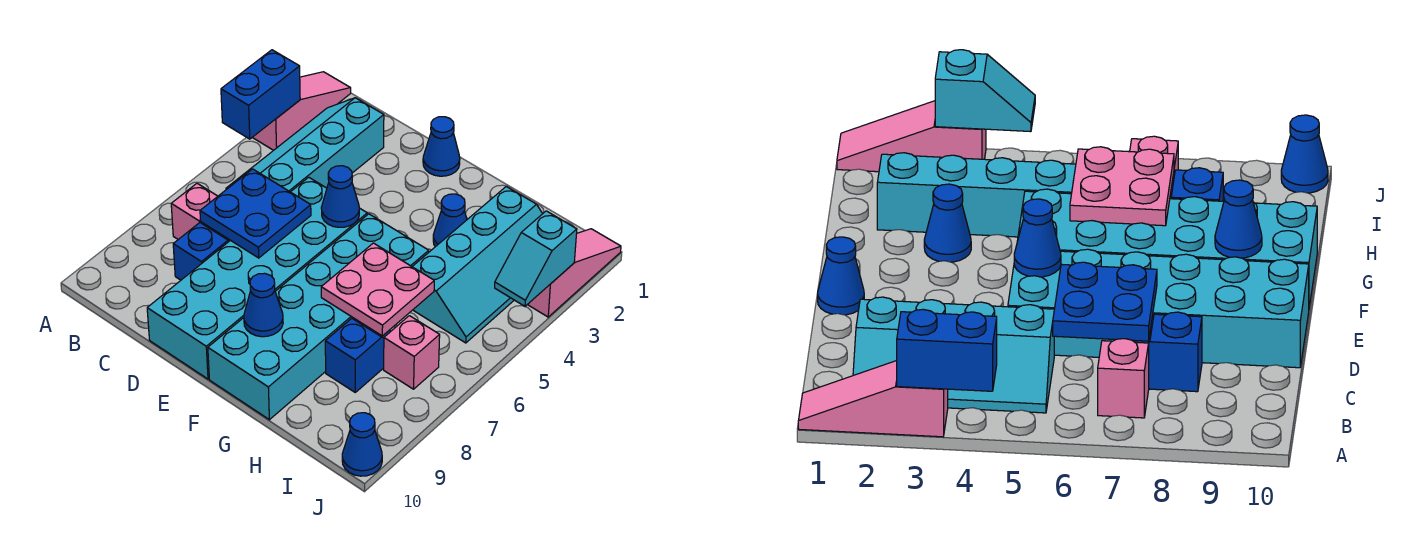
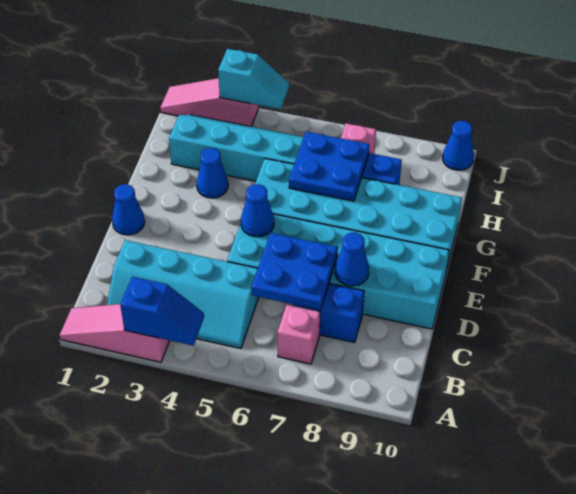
blue brick A3:A4 level 2 -> blue slope A3:A4 level 2 top 3
blue cone F9 level 2 -> blue cone D8 level 2
pink plate G6:H7 level 2 -> blue plate G6:H7 level 2

